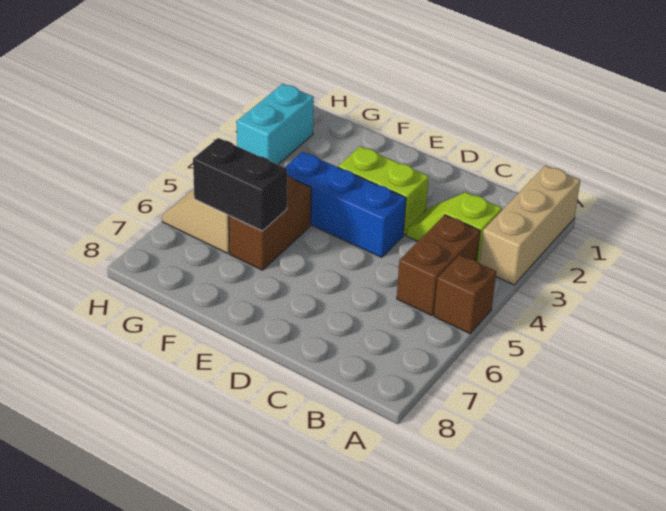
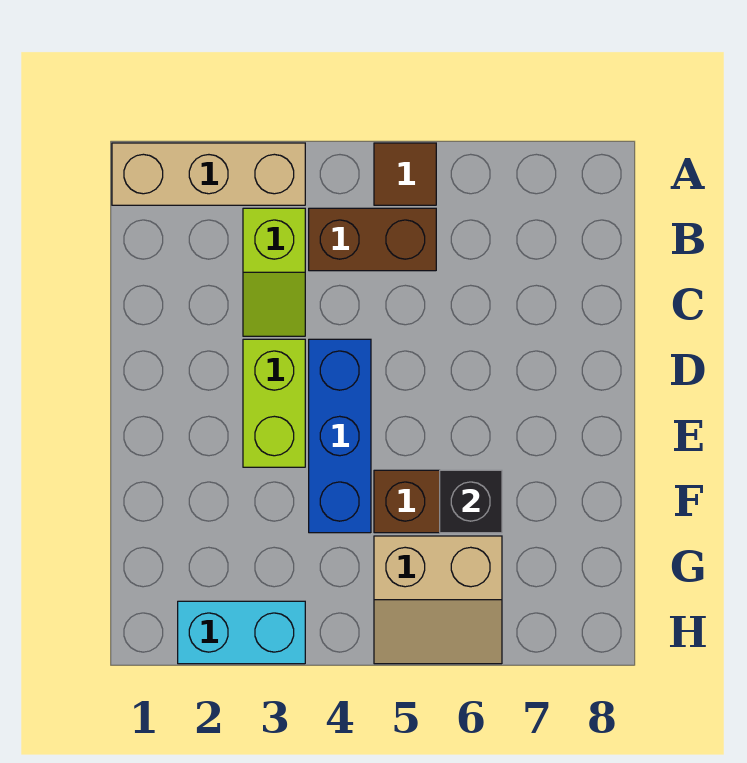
brown brick A5 level 1 -> brown tile A5 level 1
black brick F6:G6 level 2 -> black brick F6 level 2

